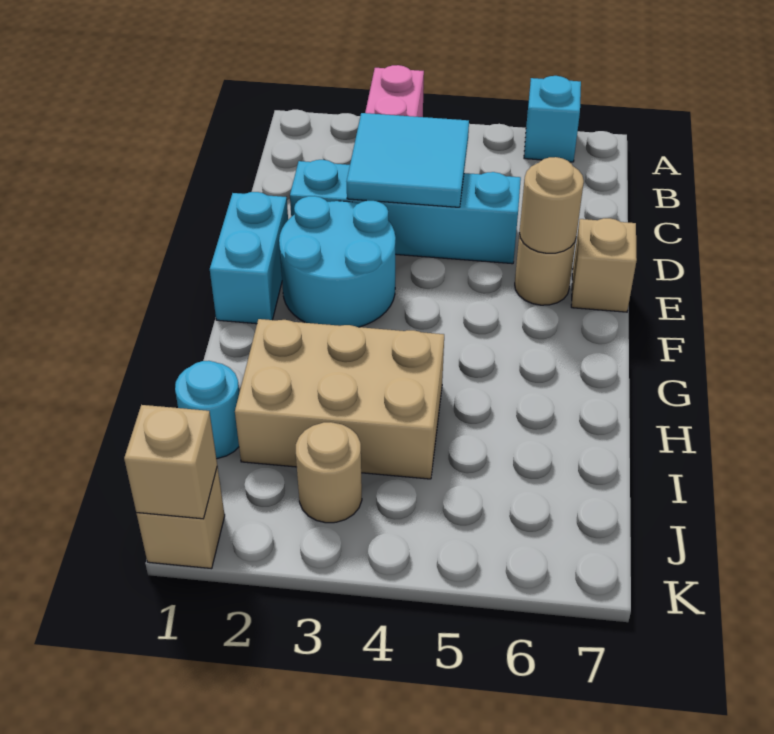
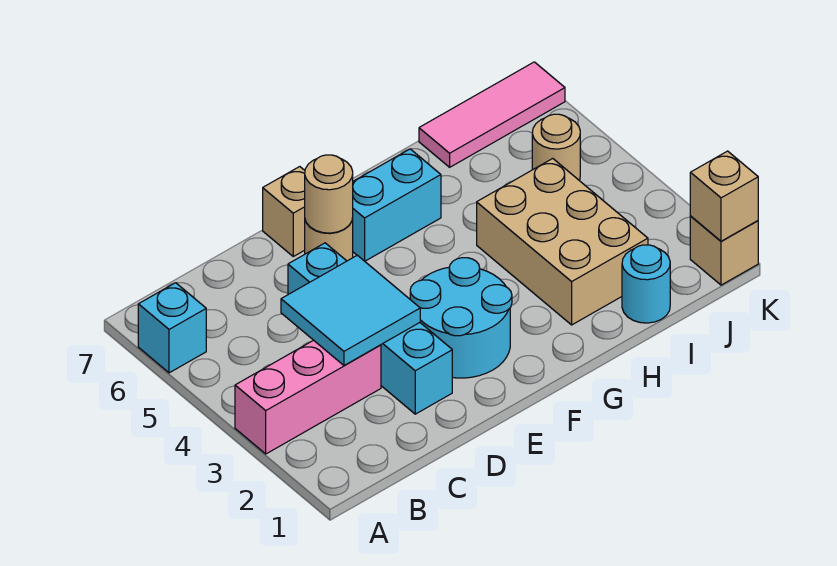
cyan brick E1:F1 level 1 -> cyan brick F6:G6 level 1
none -> pink tile I7:K7 level 1
tan round brick J3 level 1 -> tan round brick J5 level 1

